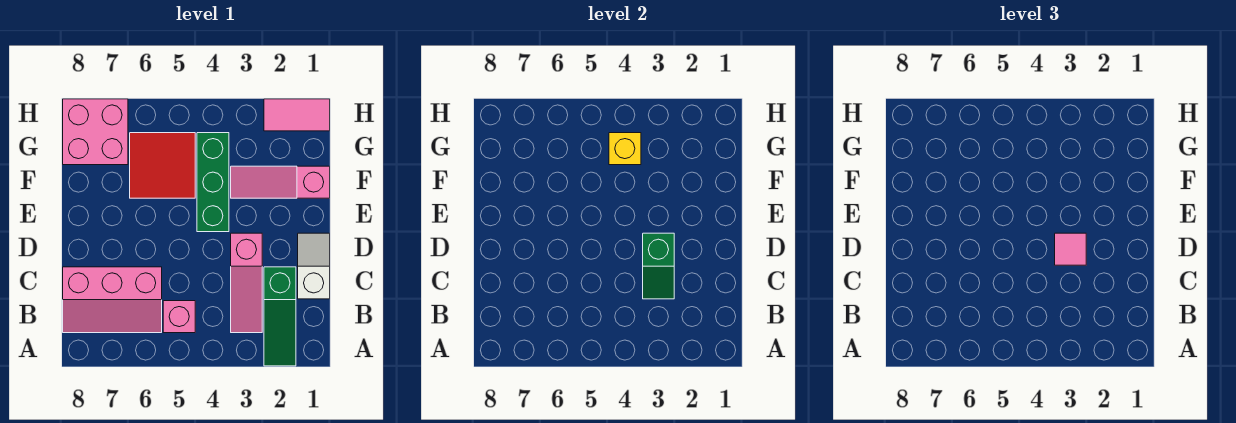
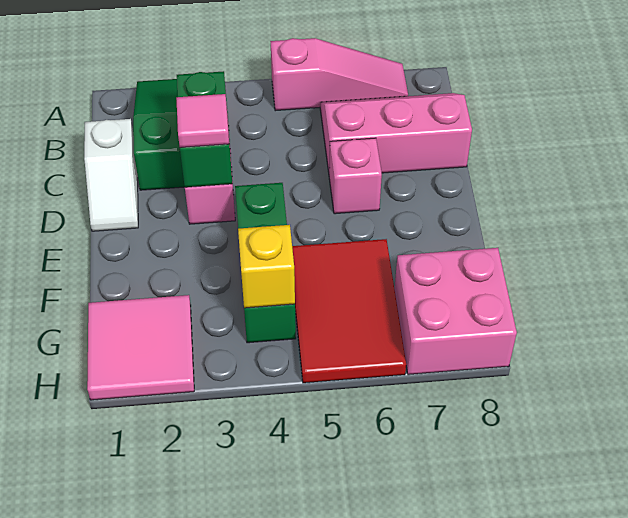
pink brick B5 level 1 -> pink brick D6 level 1
green slope C3:D3 level 2 top D -> green brick C3:D3 level 2
pink slope F1:F3 level 1 top 1 -> pink slope A5:A7 level 1 top 5
red tile F5:G6 level 1 -> red tile F5:H6 level 1
pink tile H1:H2 level 1 -> pink tile G1:H2 level 1

